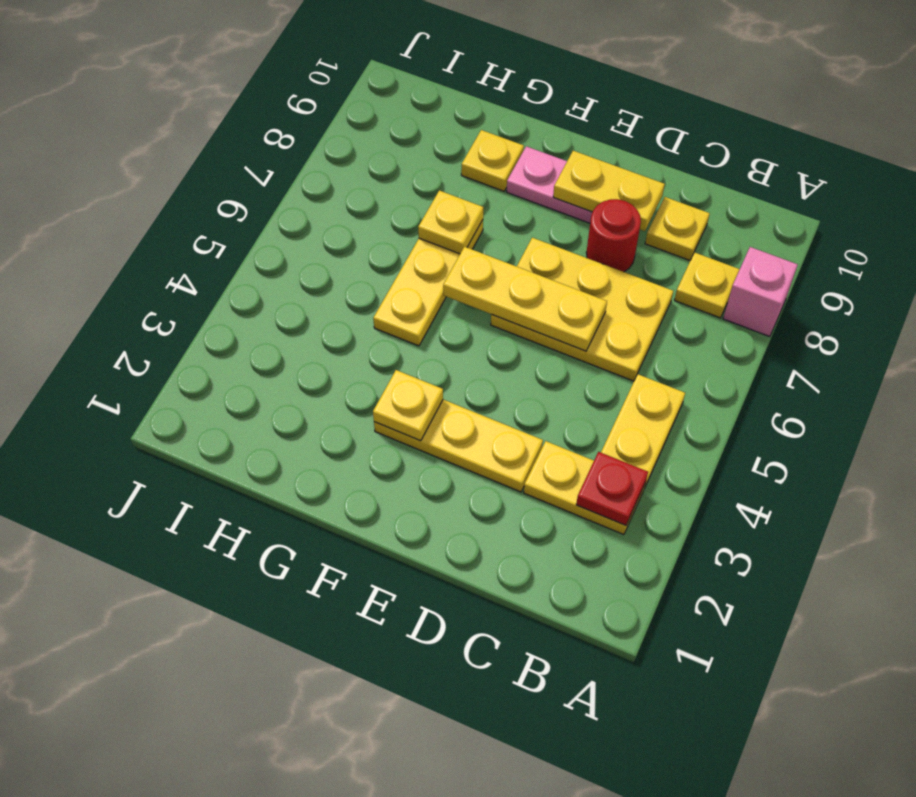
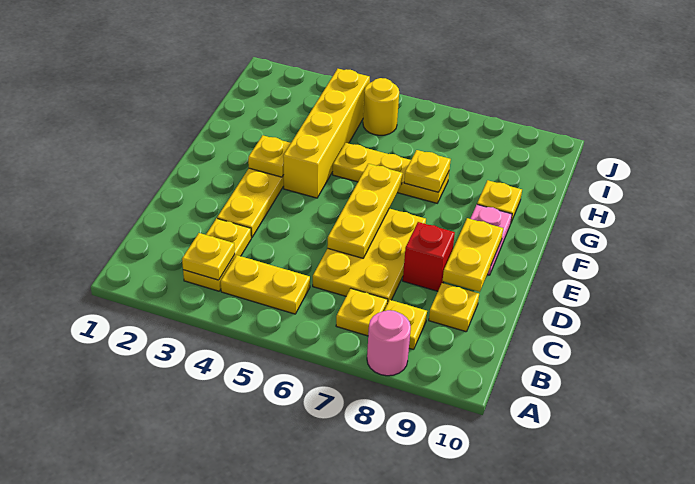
pink brick A8 level 1 -> pink round brick A8 level 1
red plate B3 level 2 -> yellow plate B3 level 2
none -> yellow plate B7 level 1
red round brick D8 level 1 -> red brick D8 level 1
none -> yellow brick F4:I4 level 1
none -> yellow round brick I5 level 1

